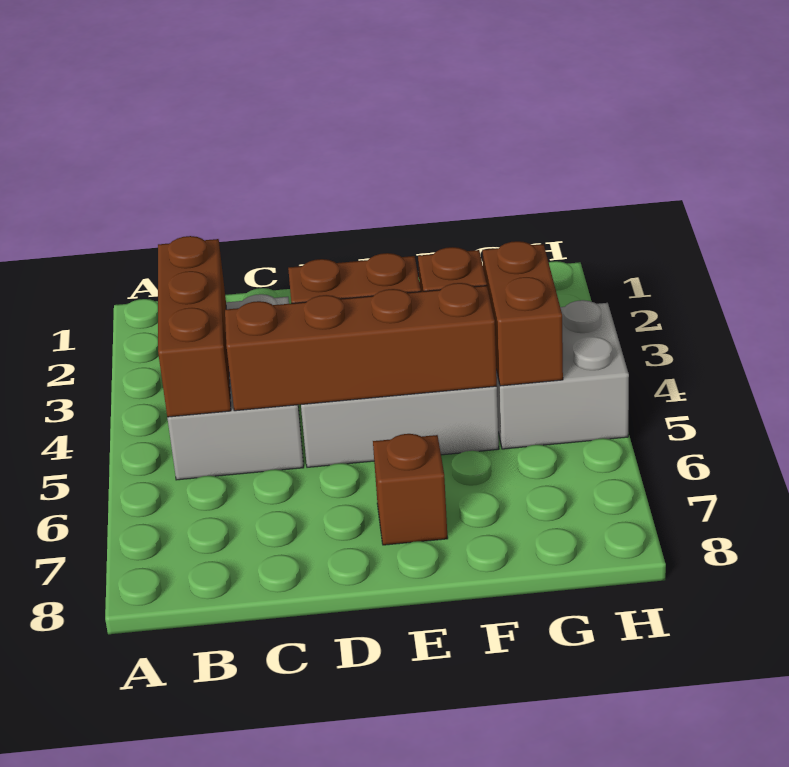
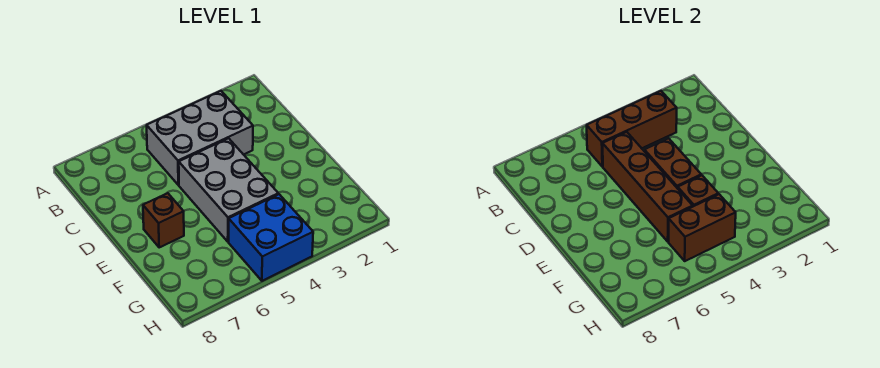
grey brick G4:H5 level 1 -> blue brick G4:H5 level 1

